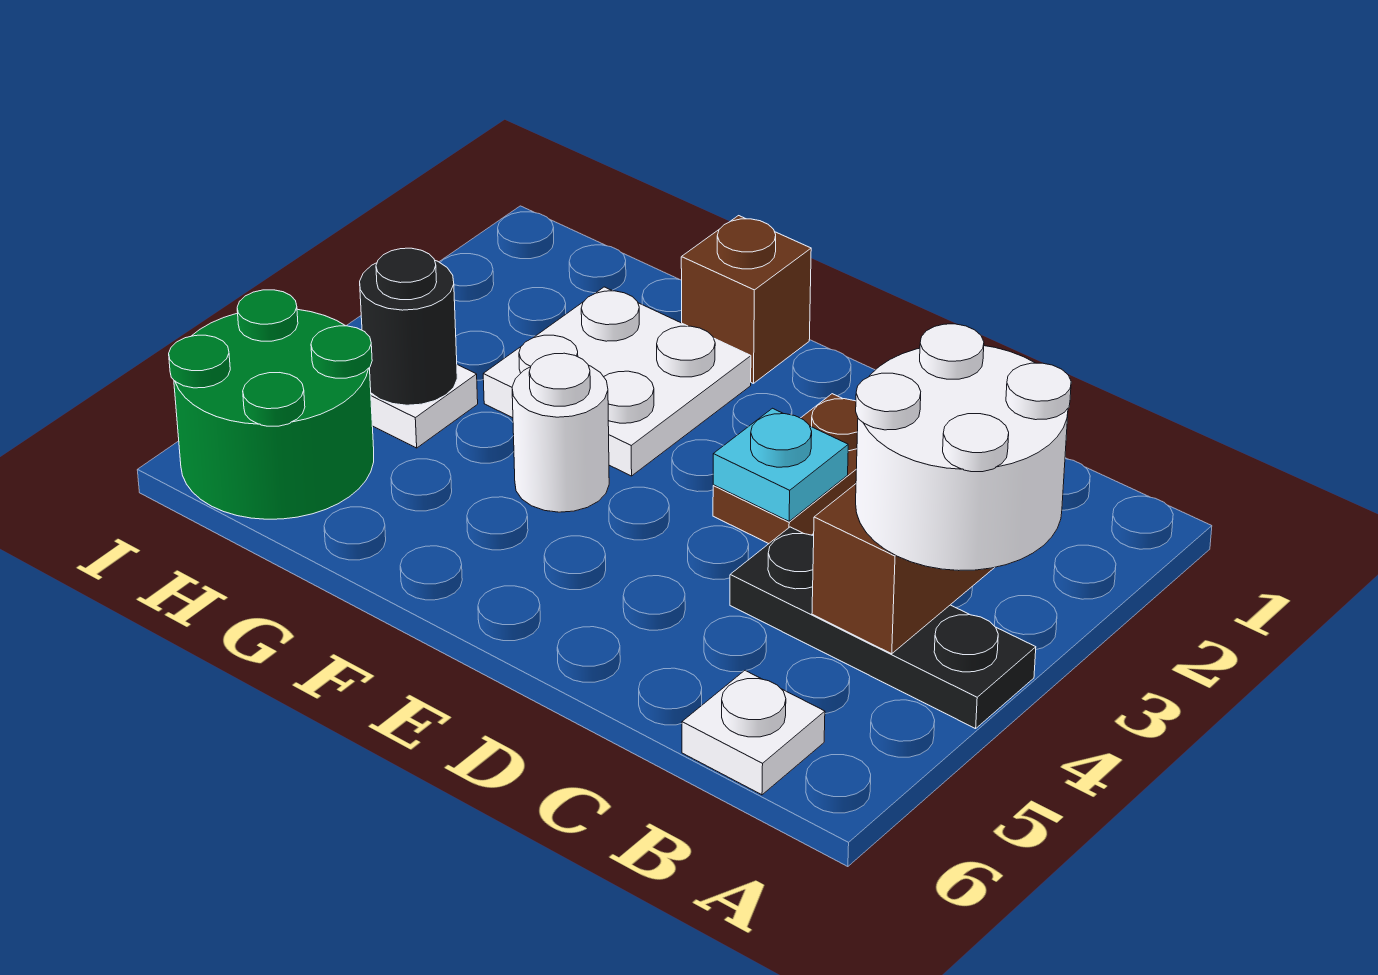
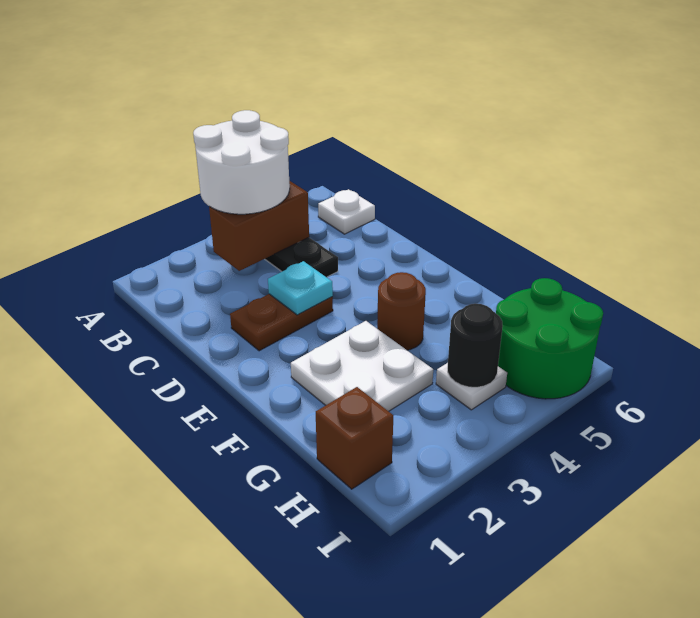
brown brick F1 level 1 -> brown brick H1 level 1
white round brick F4 level 1 -> brown round brick F4 level 1

